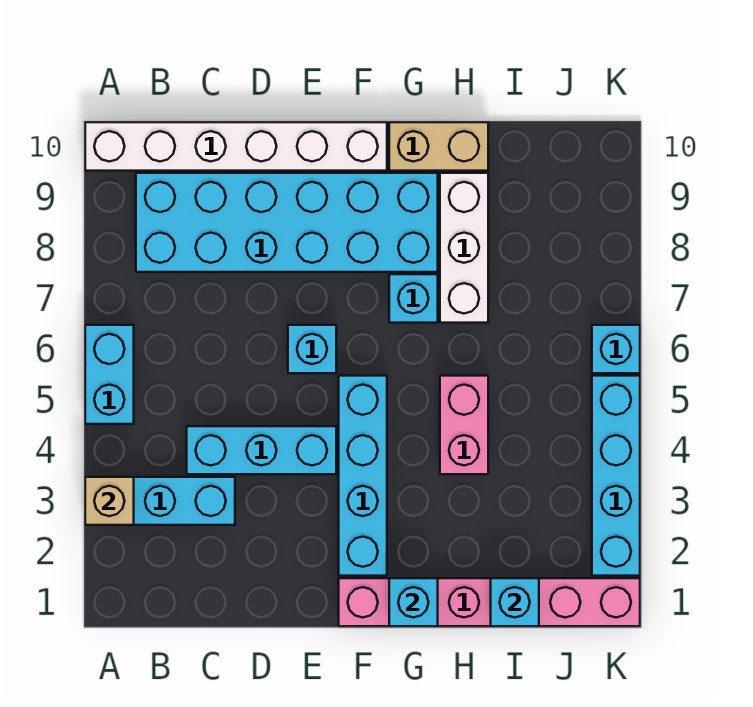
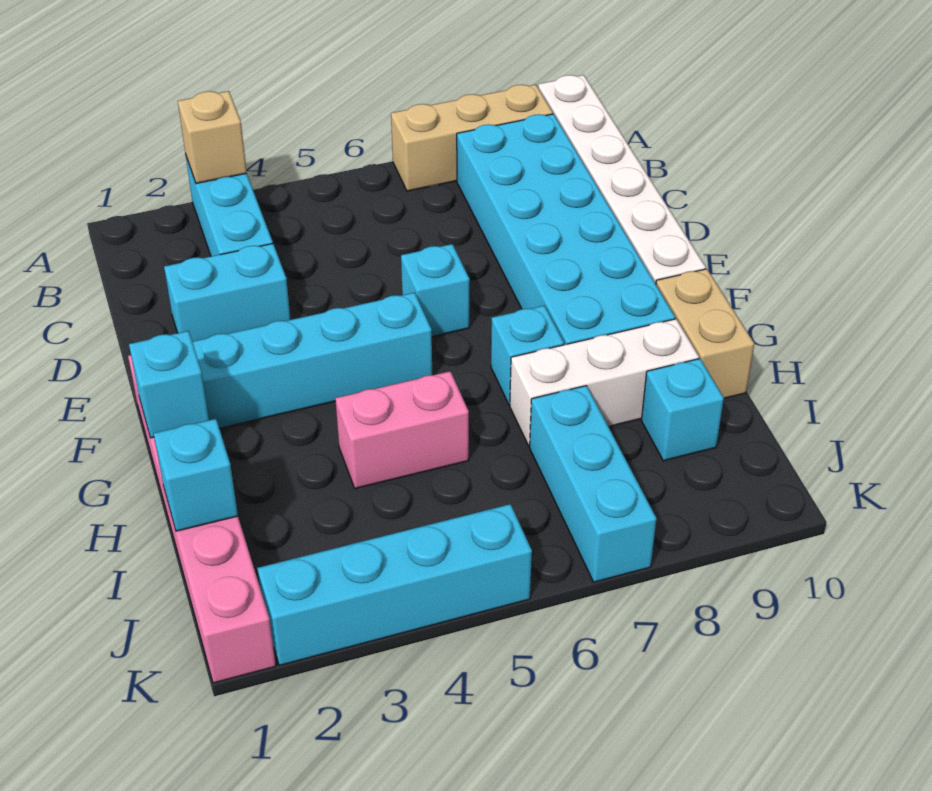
cyan brick A5:A6 level 1 -> cyan brick D2:D3 level 1
none -> tan brick A7:A9 level 1
cyan brick C4:E4 level 1 -> cyan brick I7:K7 level 1
cyan brick K6 level 1 -> cyan brick I9 level 1

